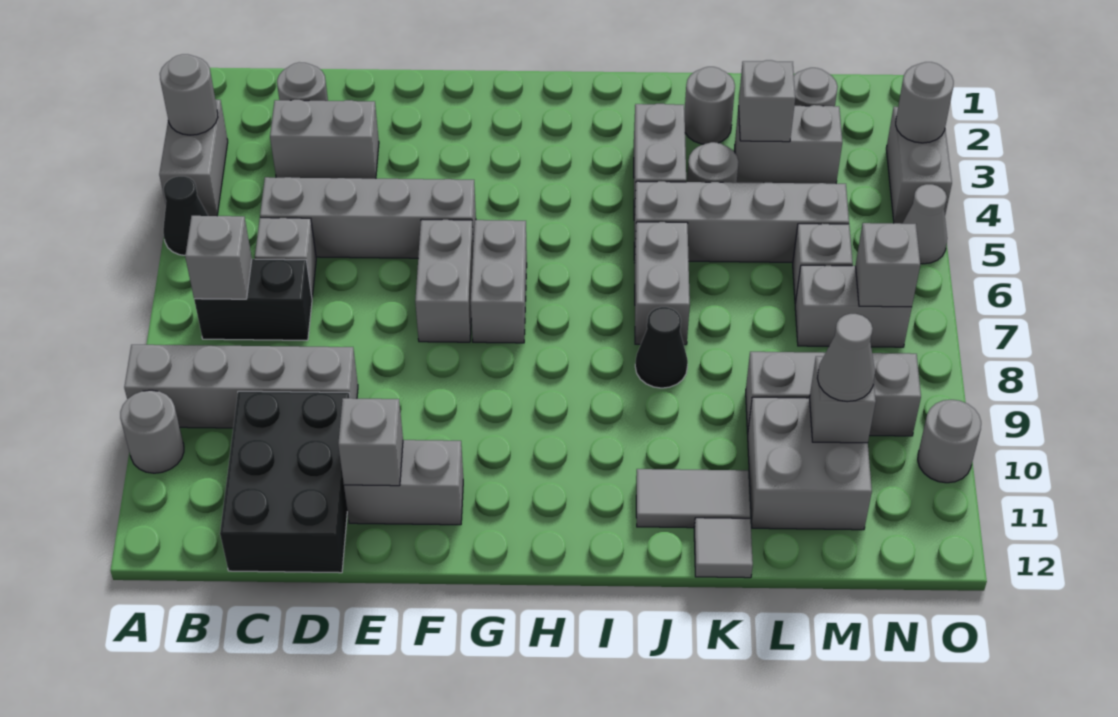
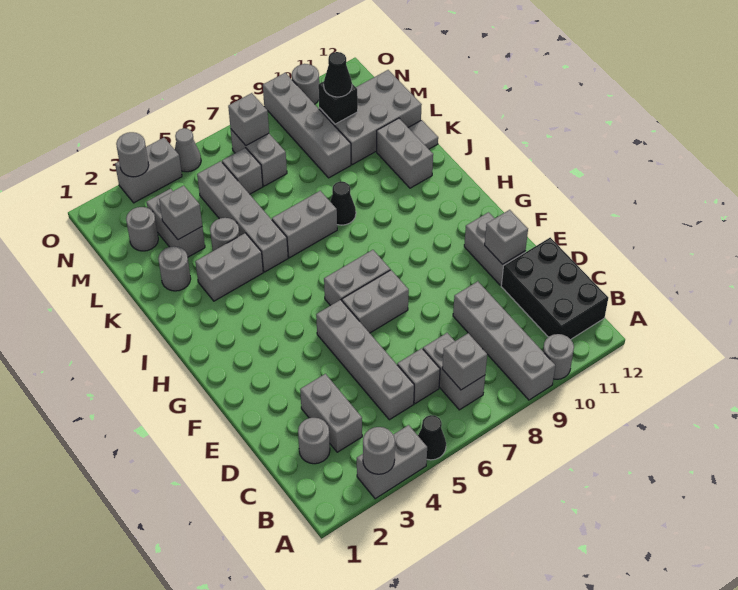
black brick B7:C7 level 1 -> grey brick B7:C7 level 1
black brick C10:D12 level 1 -> black brick B11:D12 level 1
grey tile J11:K11 level 1 -> grey brick J11:K11 level 1
grey brick L9:N9 level 1 -> grey brick L9:O9 level 1
grey brick L10:M11 level 1 -> grey brick L10:M12 level 1
grey brick M10 level 2 -> black brick M10 level 2
grey cone M10 level 3 -> black cone M10 level 3

